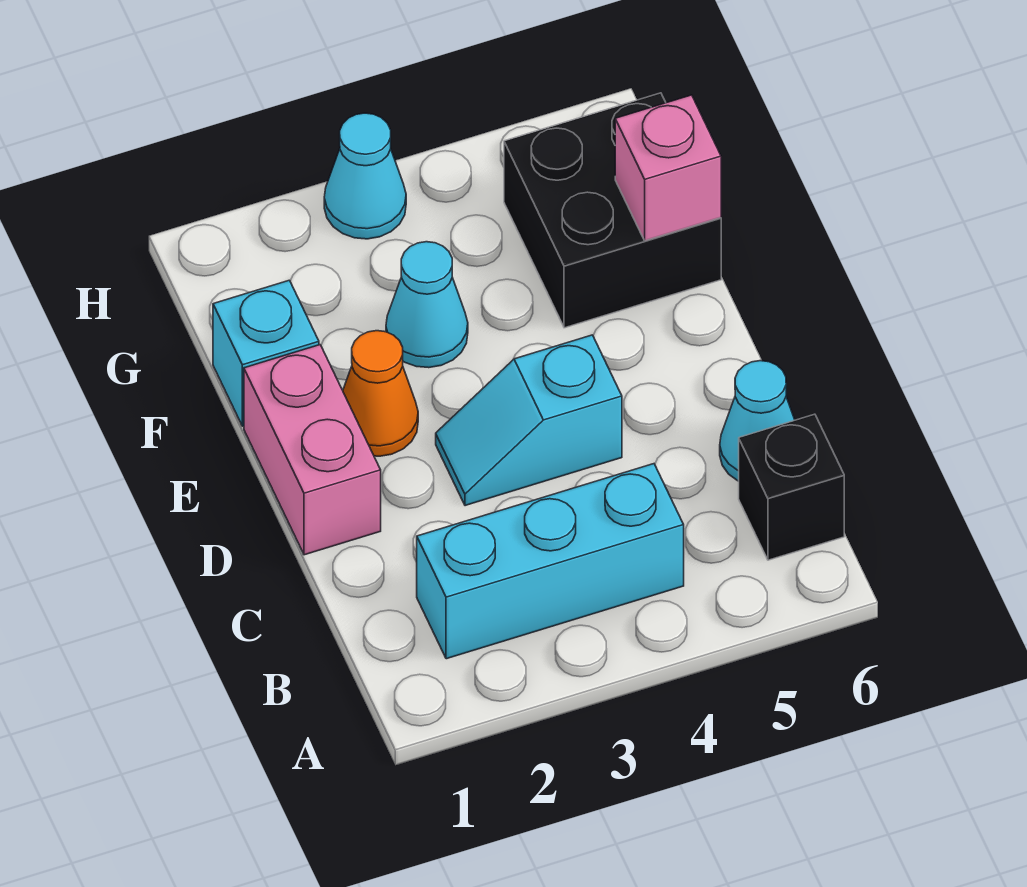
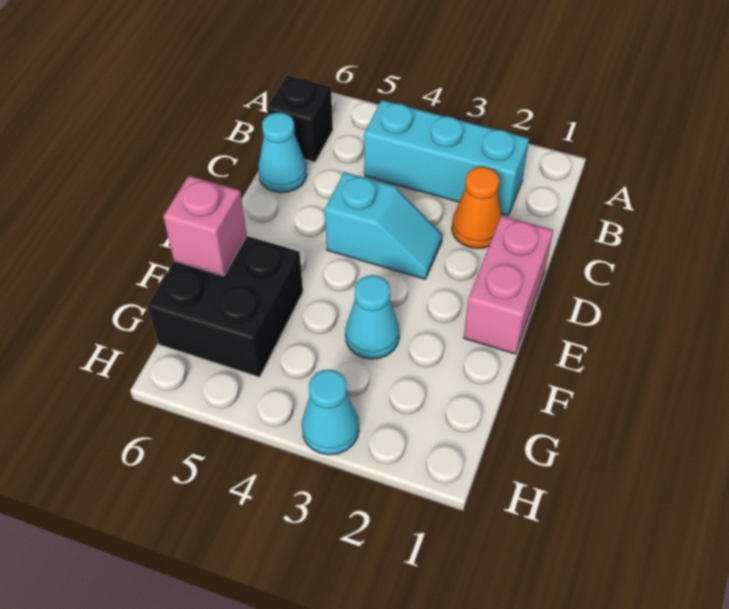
orange cone E2 level 1 -> orange cone C2 level 1
cyan brick F1 level 1 -> none

